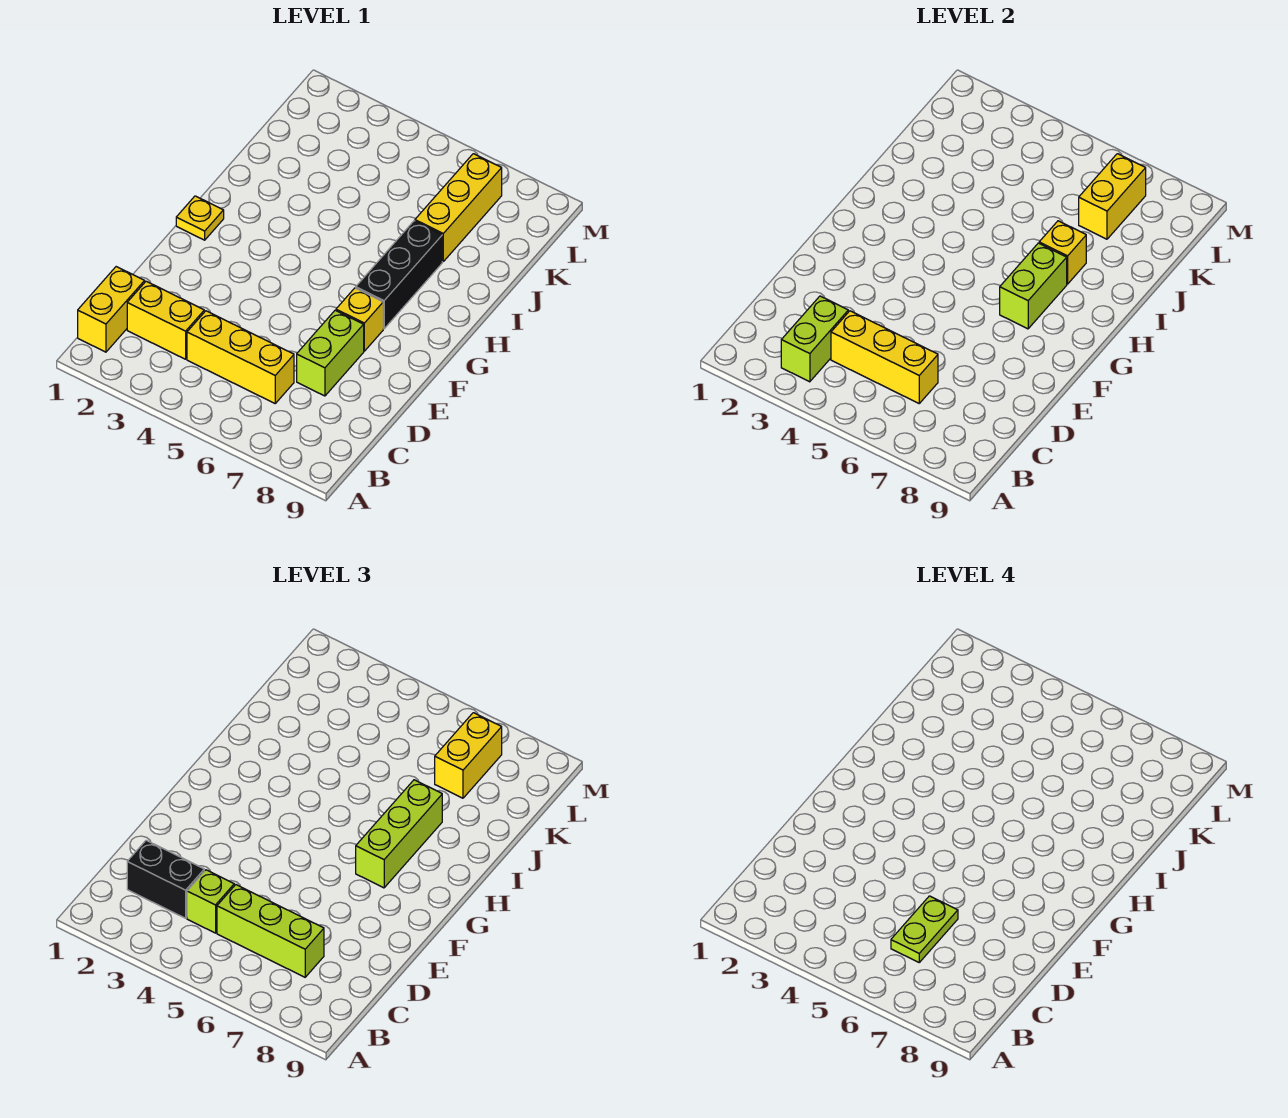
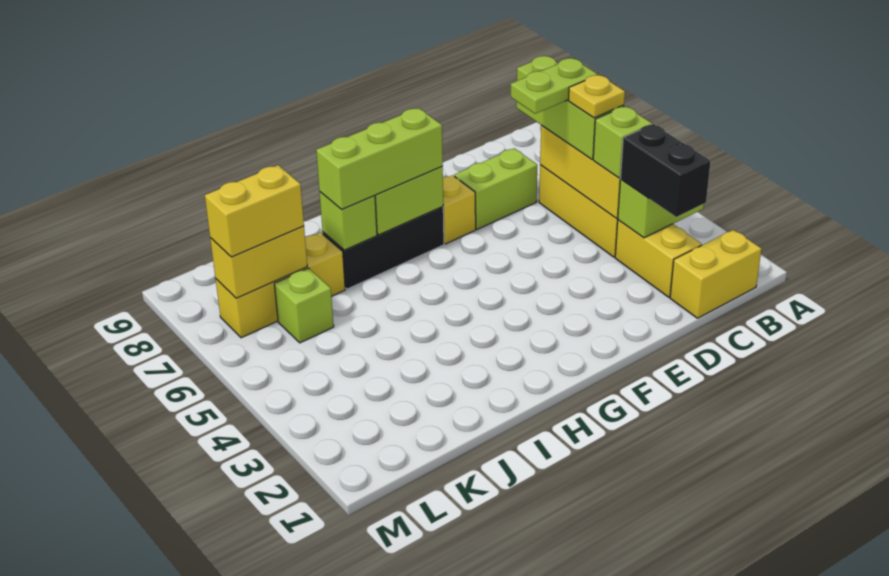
yellow plate G1 level 1 -> yellow plate C5 level 4
yellow brick I7 level 2 -> lime brick I7 level 2
none -> lime brick K6 level 1

